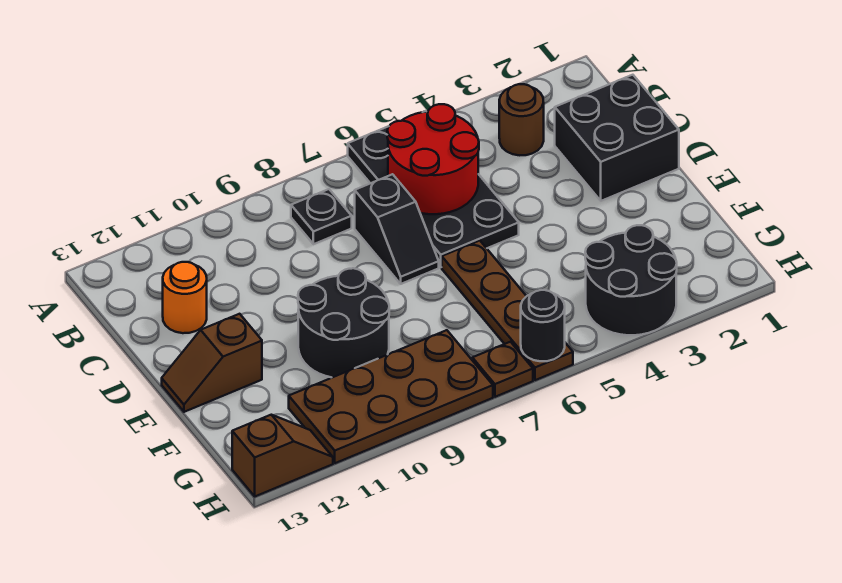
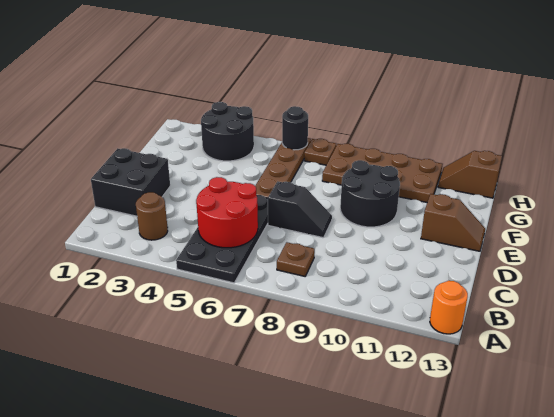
black plate B8 level 1 -> brown plate B8 level 1
black slope C7:D7 level 1 top C -> black slope D7:D8 level 1 top 7
orange round brick C12 level 1 -> orange round brick A13 level 1

